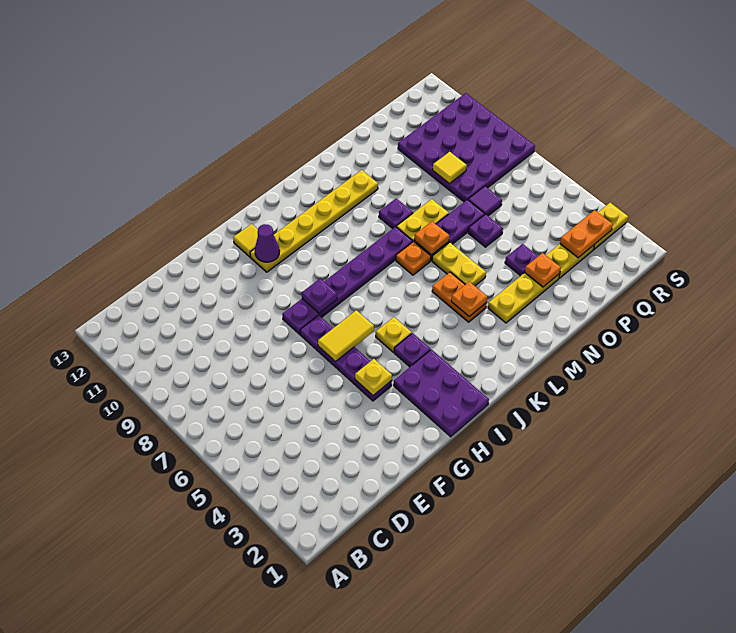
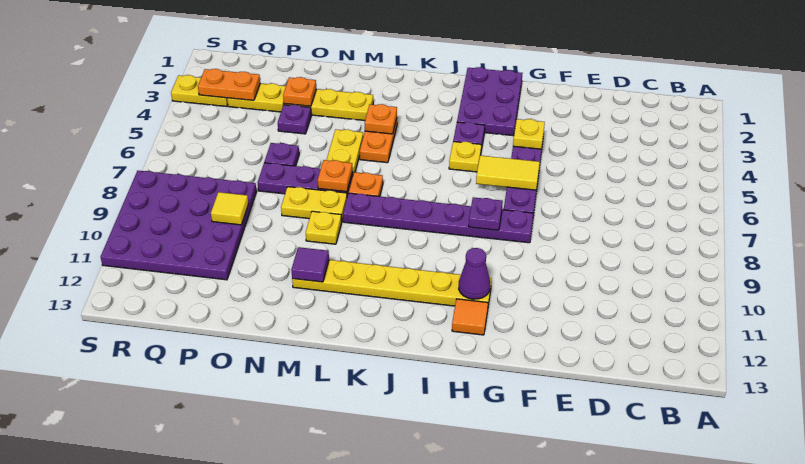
yellow tile H12 level 1 -> orange tile H12 level 1
purple plate M9 level 1 -> yellow plate M9 level 1
purple tile P7 level 1 -> purple tile M11 level 2

